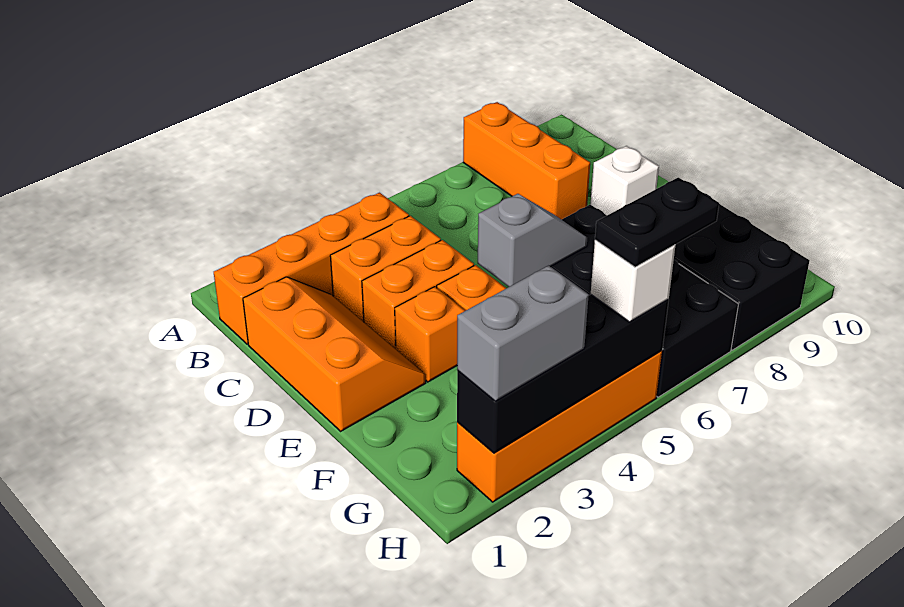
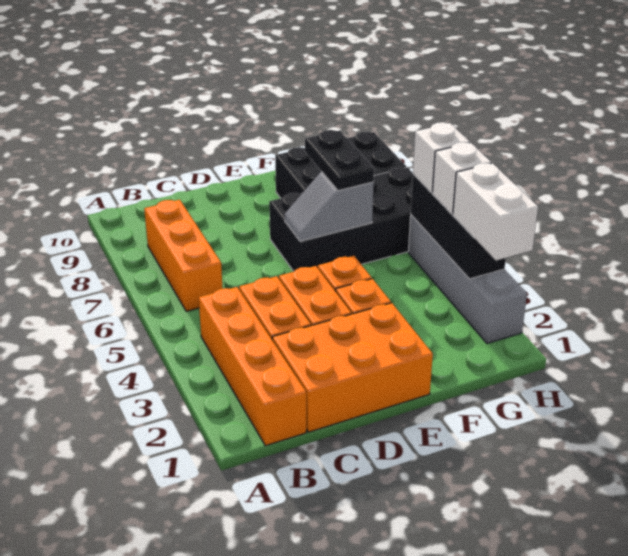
orange brick A8:C8 level 1 -> orange brick B6:B8 level 1
orange slope C1:E2 level 1 top 1 -> orange brick C1:E2 level 1
white brick D9 level 1 -> white brick H4 level 3
grey slope E5:E6 level 2 top 5 -> grey slope E6:F6 level 2 top F
orange brick H2:H5 level 1 -> grey brick H2:H5 level 1
black brick H2:H5 level 2 -> black brick H3:H5 level 2
grey brick H2:H3 level 3 -> white brick H2:H3 level 3
black plate H5:H6 level 4 -> black plate F6:F7 level 3

